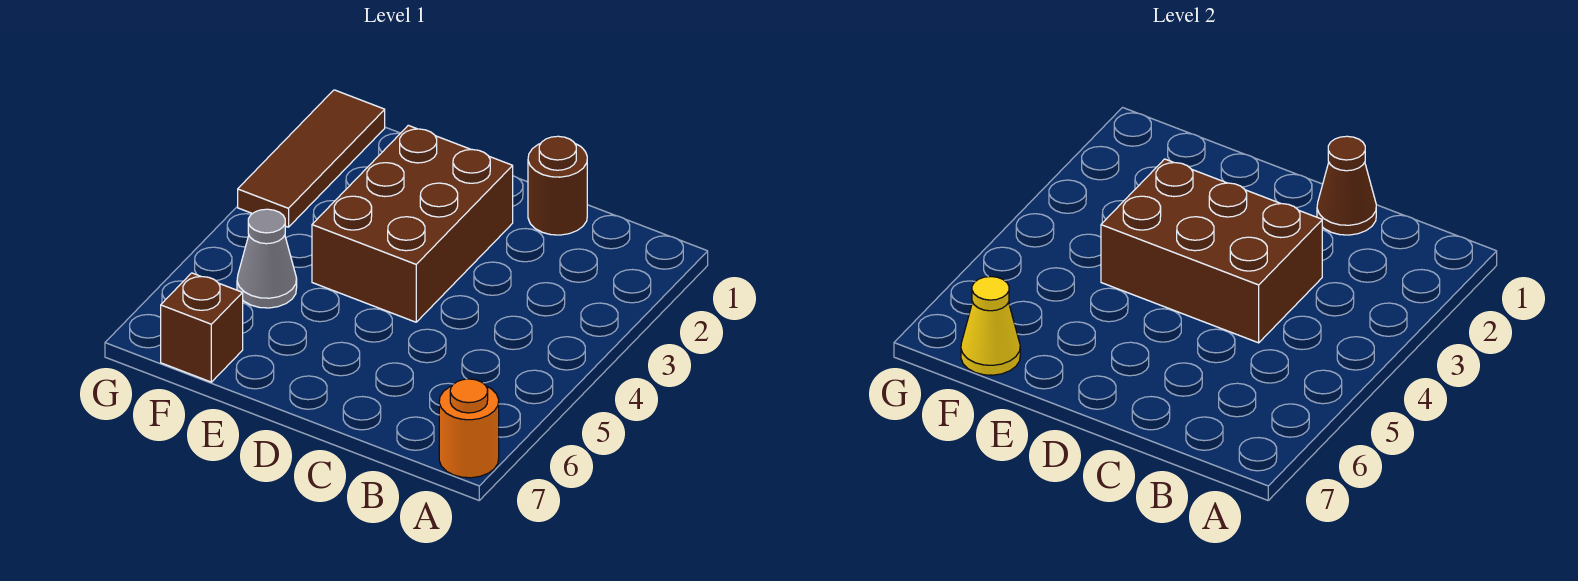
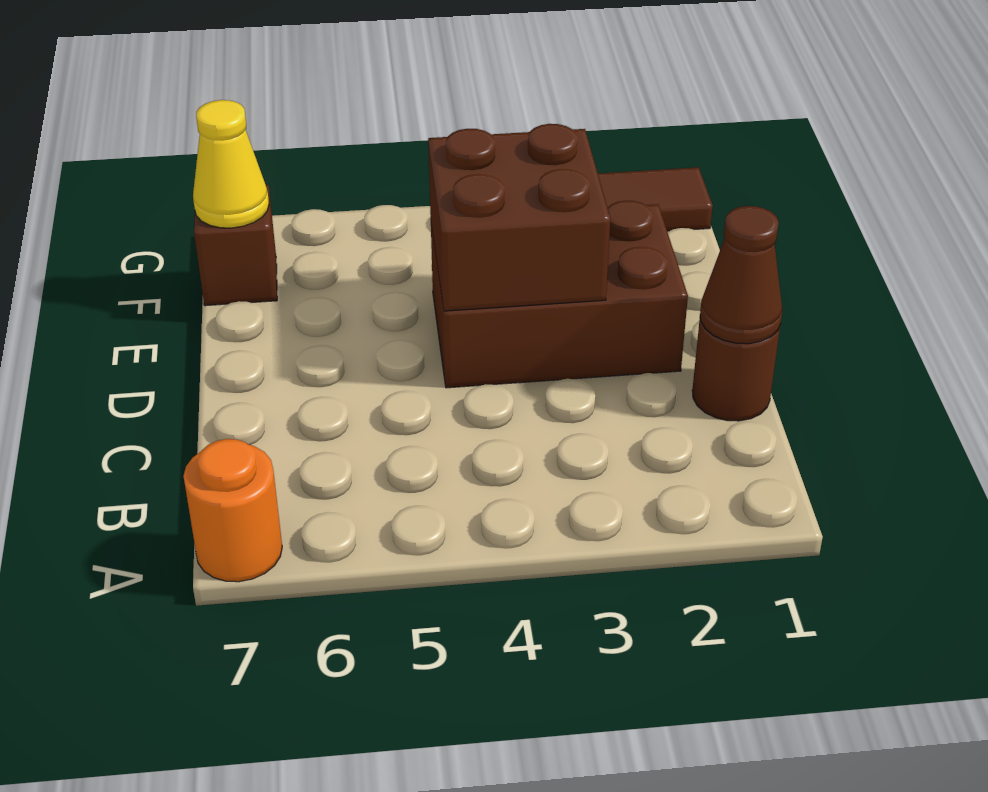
brown brick C3:E4 level 2 -> brown brick D3:E4 level 2
grey cone F5 level 1 -> none

